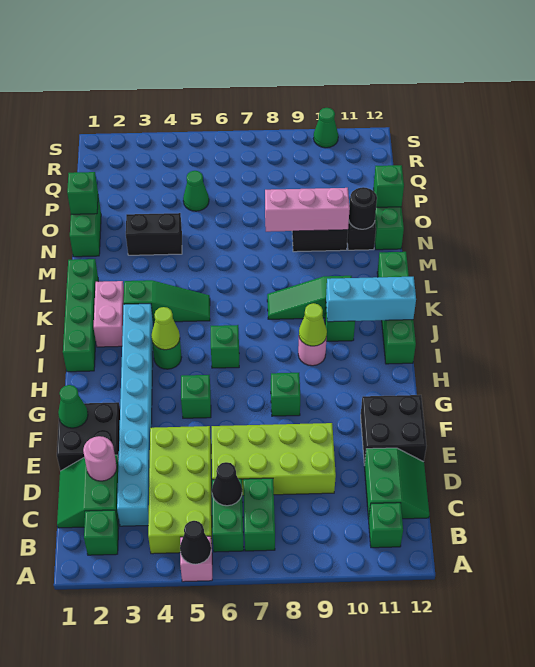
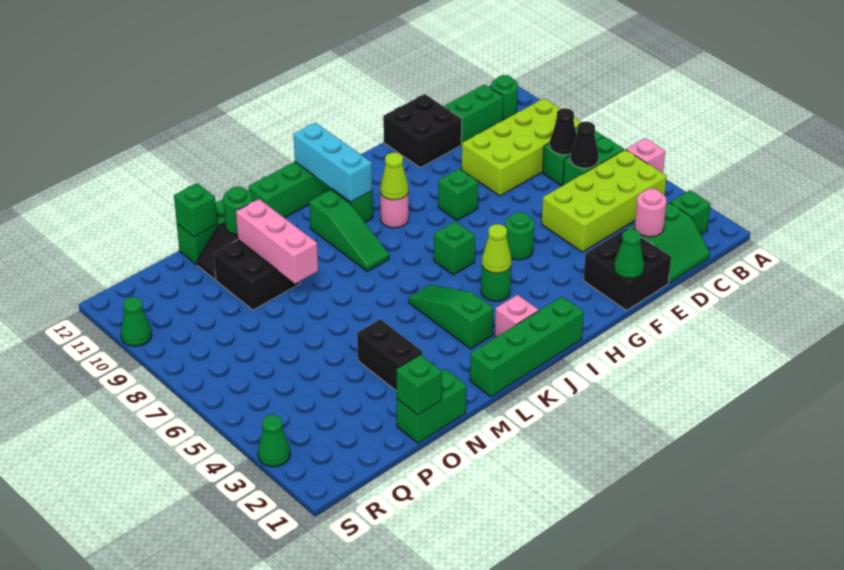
black cone A5 level 2 -> black cone C7 level 2
green brick B11 level 1 -> green round brick B11 level 1
cyan brick C3:J3 level 1 -> none
lime brick D6:E9 level 1 -> lime brick B8:E9 level 1
green brick G5 level 1 -> green round brick G5 level 1
pink brick J2:K2 level 1 -> pink brick J2 level 1
black round brick N11 level 2 -> green round brick N11 level 2
green cone P5 level 1 -> green cone S3 level 1

